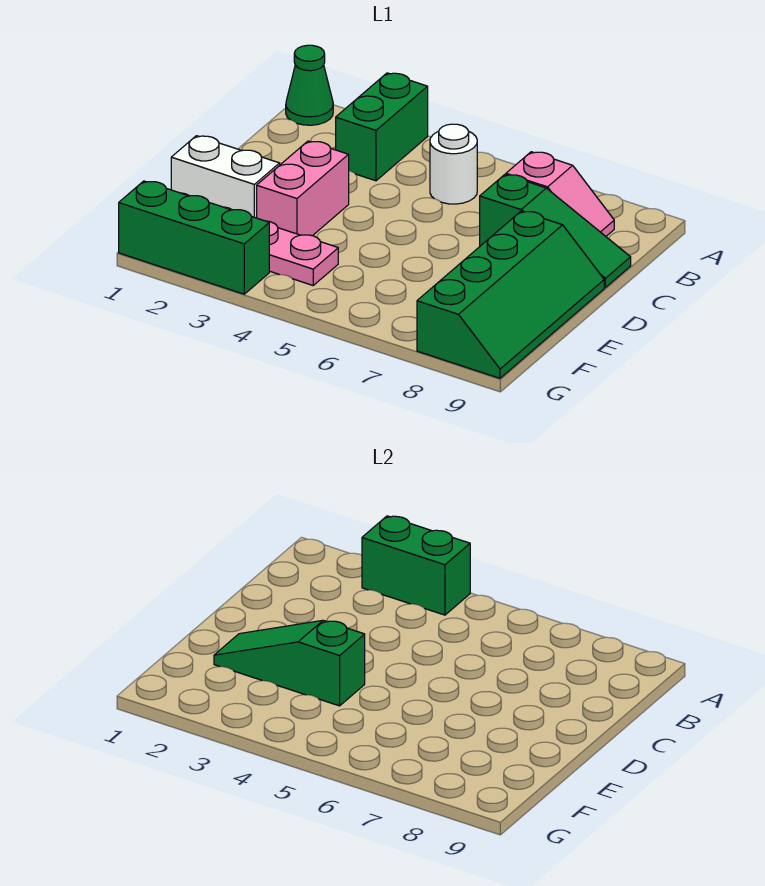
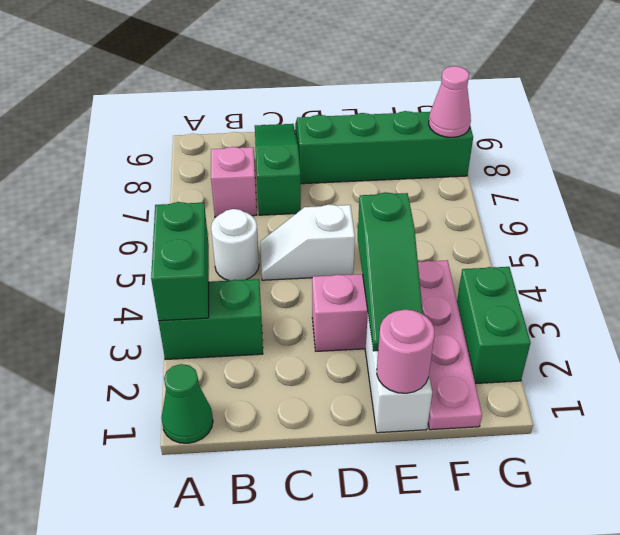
none -> white slope C5:D5 level 1 top D
none -> pink round brick E1 level 2
green brick G1:G3 level 1 -> green brick G2:G3 level 1
none -> pink cone G8 level 2

